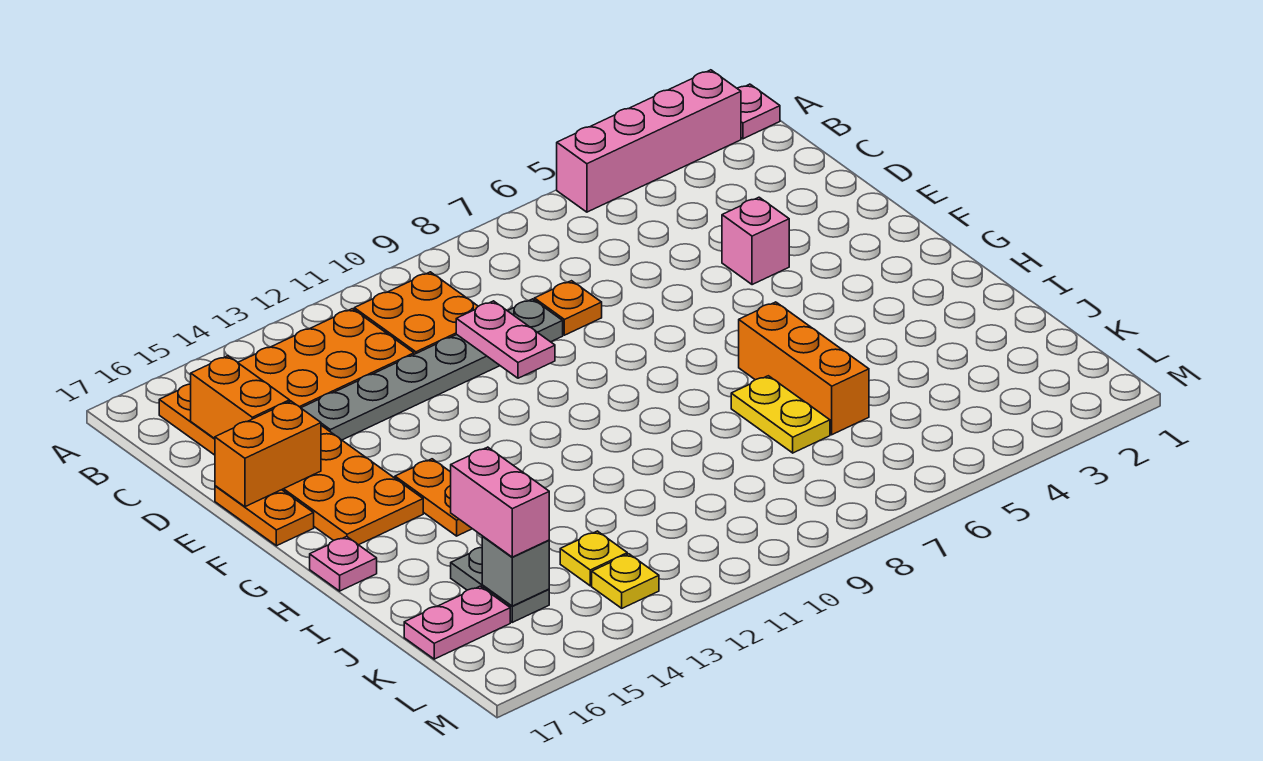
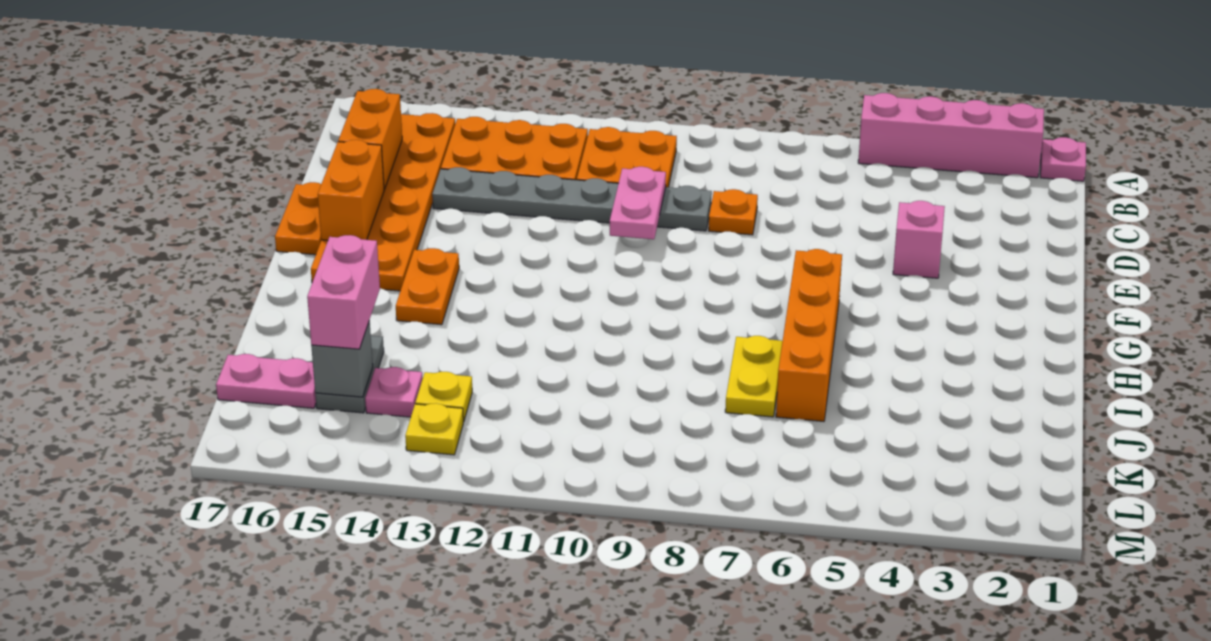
orange brick E16:E17 level 2 -> orange brick E16:F16 level 2
orange brick H6:J6 level 1 -> orange brick G6:J6 level 1
pink plate H17 level 1 -> pink plate K14 level 1

